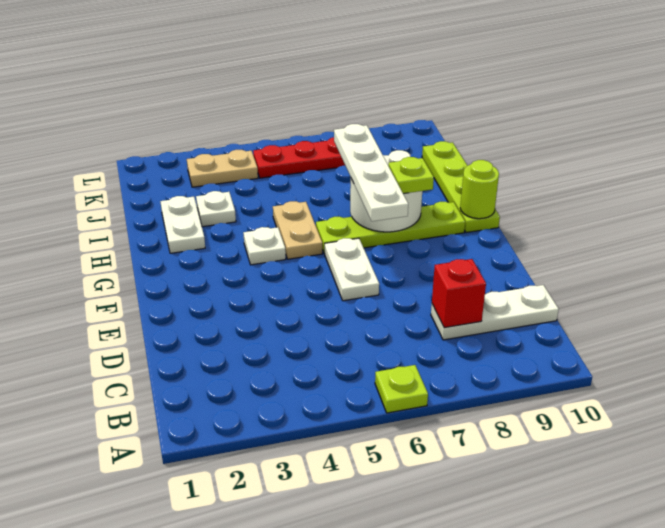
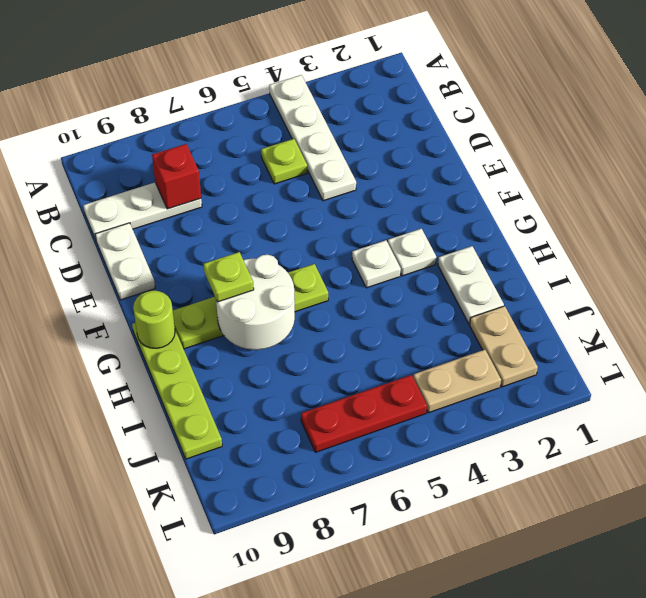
lime plate A6 level 1 -> lime plate C5 level 1
white plate E6:F6 level 1 -> white plate D10:E10 level 1
white plate F7:I7 level 3 -> white plate A4:D4 level 1
tan plate G5:H5 level 1 -> tan plate J2:K2 level 1
white plate I3 level 1 -> white plate G3 level 1

